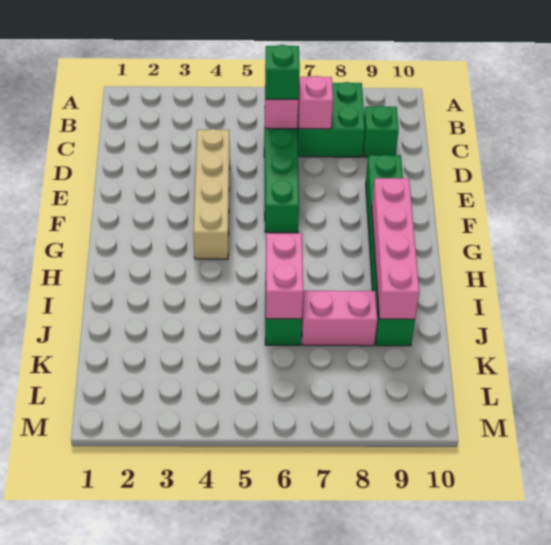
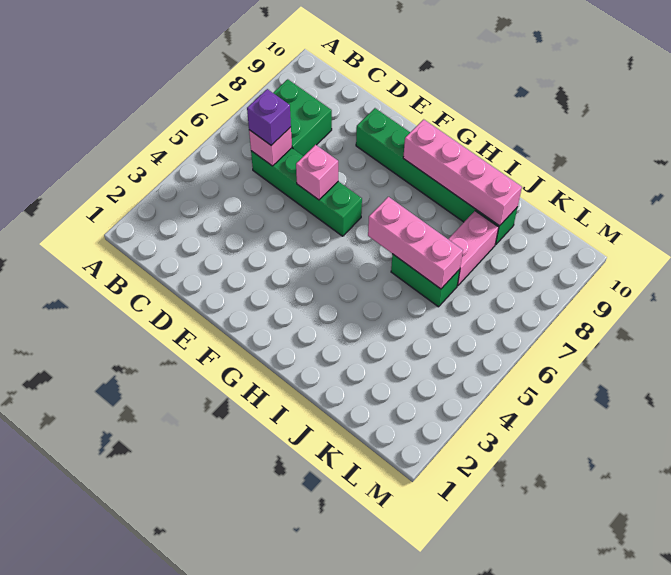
green brick C6 level 3 -> purple brick C6 level 3
pink brick C7 level 2 -> pink brick E6 level 2
green brick C9 level 1 -> none
tan brick D4:G4 level 1 -> none
pink brick I6:J6 level 2 -> pink brick H6:J6 level 2

